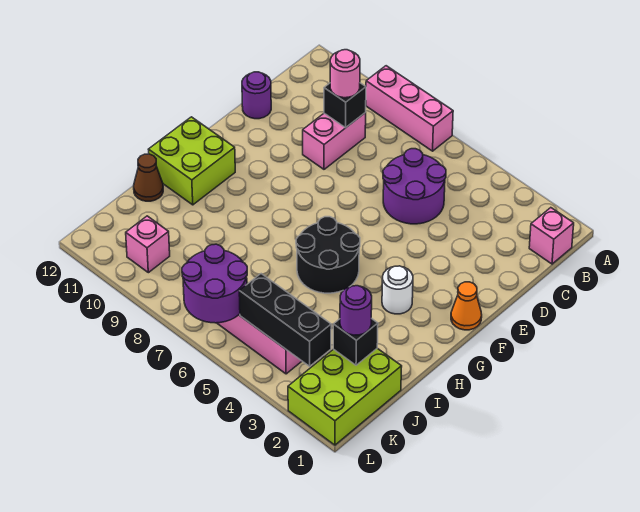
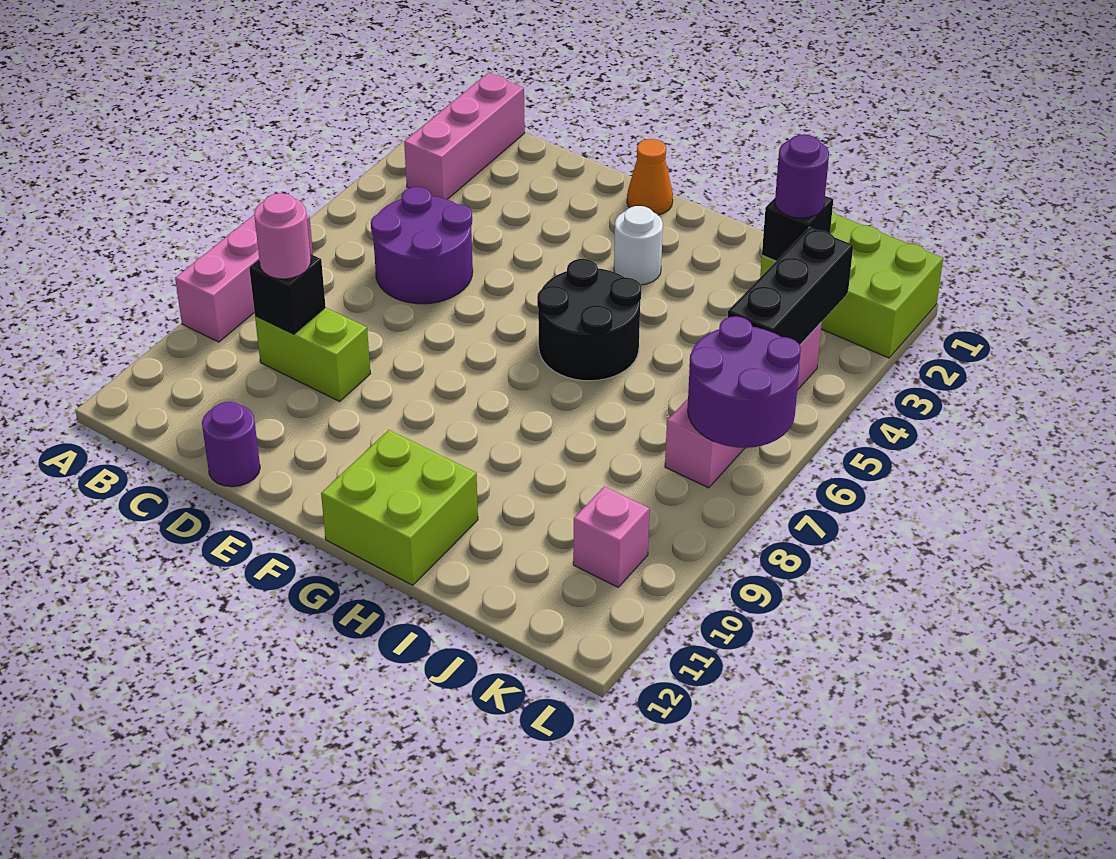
pink brick B1 level 1 -> pink brick B1:B3 level 1
pink brick C9:D9 level 1 -> lime brick C9:D9 level 1
brown cone I12 level 1 -> none

